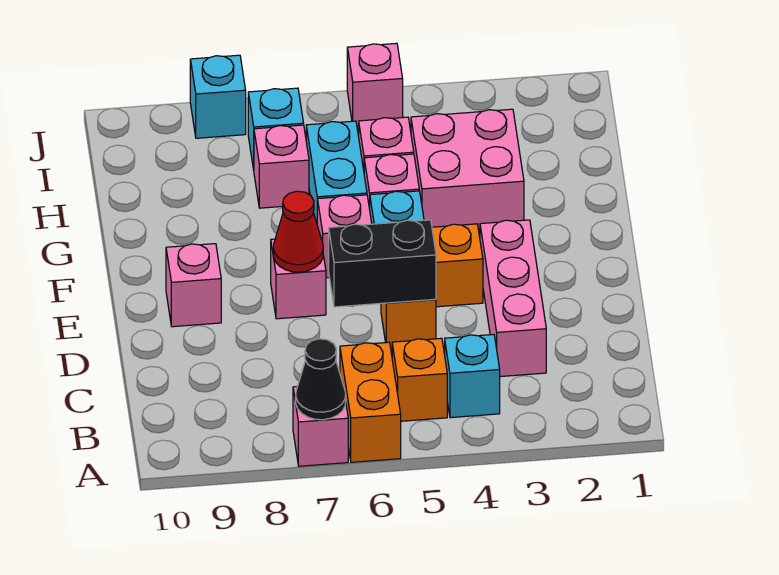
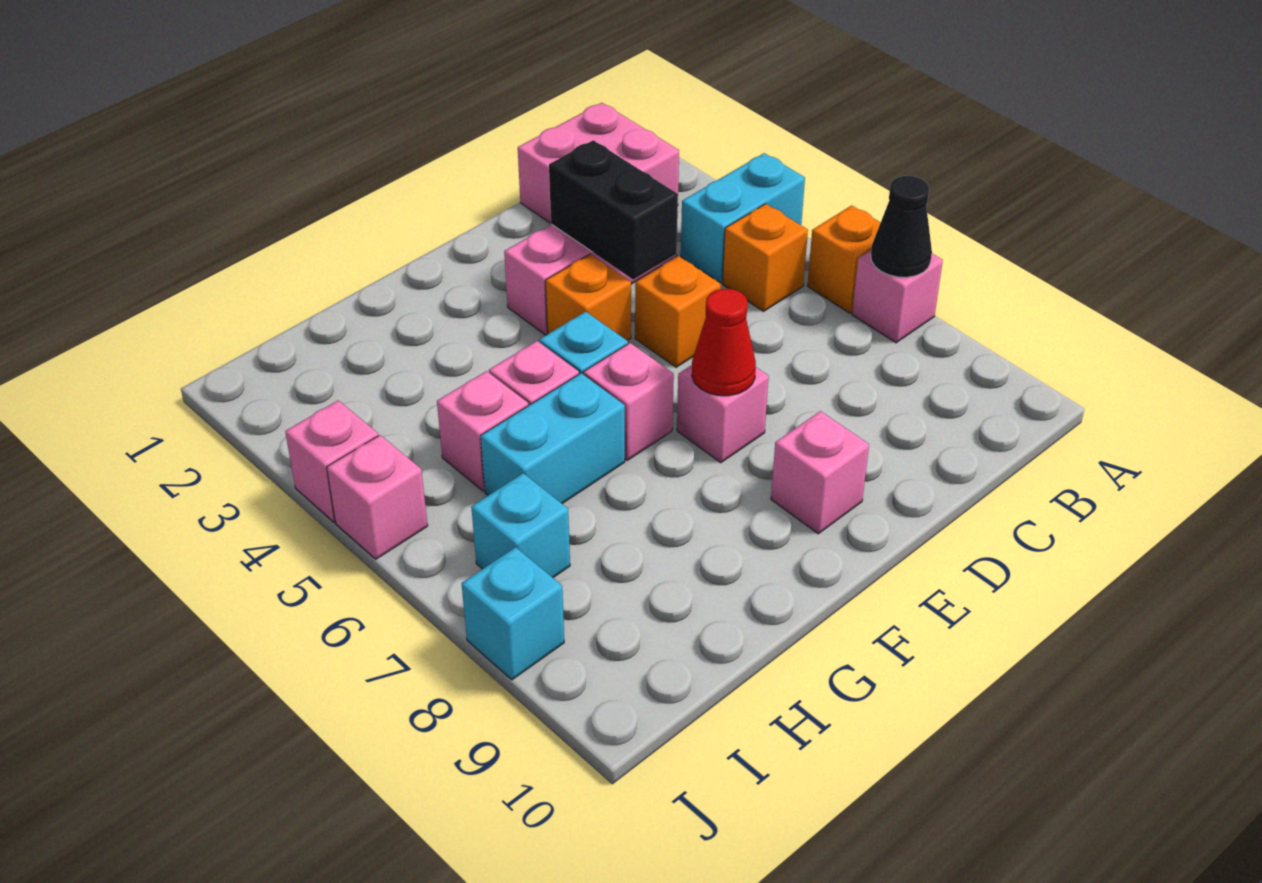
orange brick A6:B6 level 1 -> orange brick A6 level 1
cyan brick B4 level 1 -> cyan brick A4:B4 level 1
black brick D5:D6 level 2 -> black brick D3:D4 level 2
pink brick G3:H4 level 1 -> pink brick B1:C2 level 1
pink brick H7 level 1 -> pink brick J4 level 1

